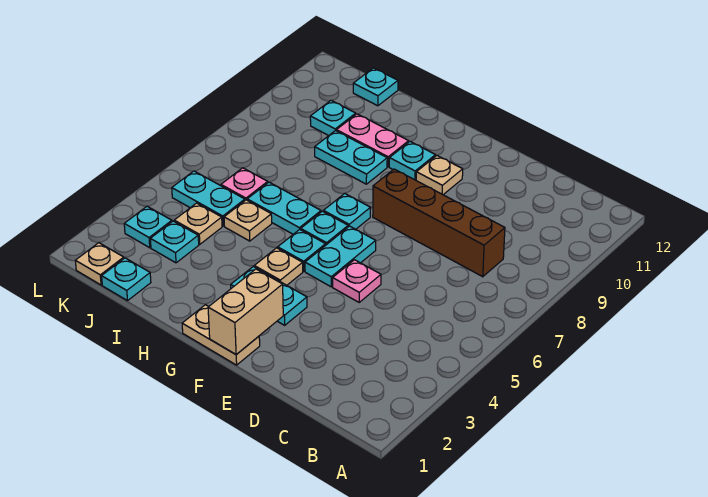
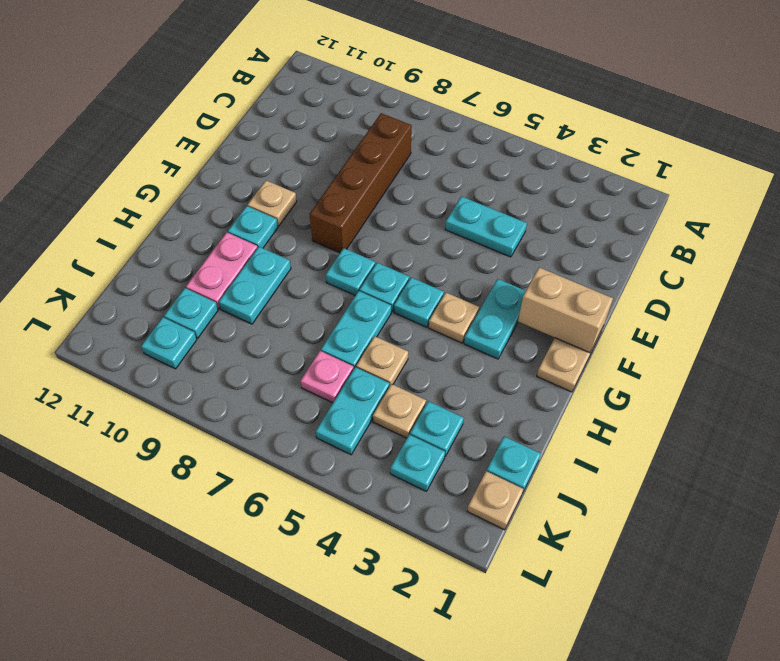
pink plate E5 level 1 -> none
cyan plate F5:F6 level 1 -> cyan plate D4:D5 level 1
cyan plate J12 level 1 -> cyan plate K10 level 1

